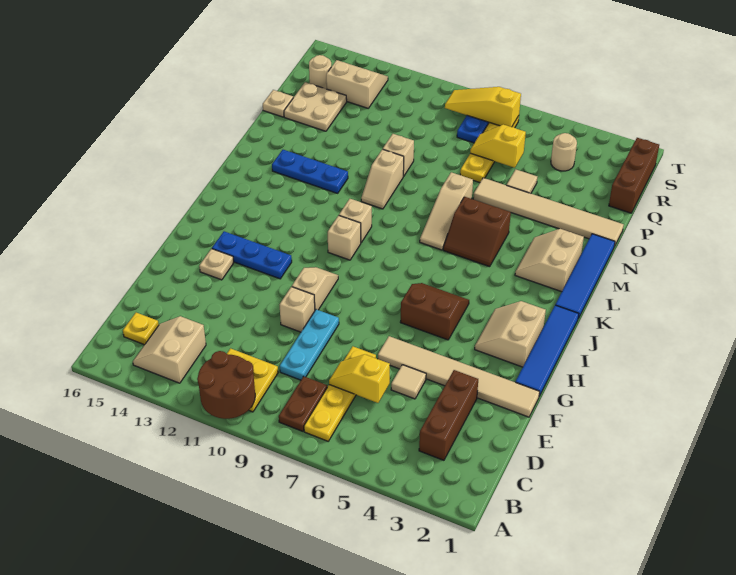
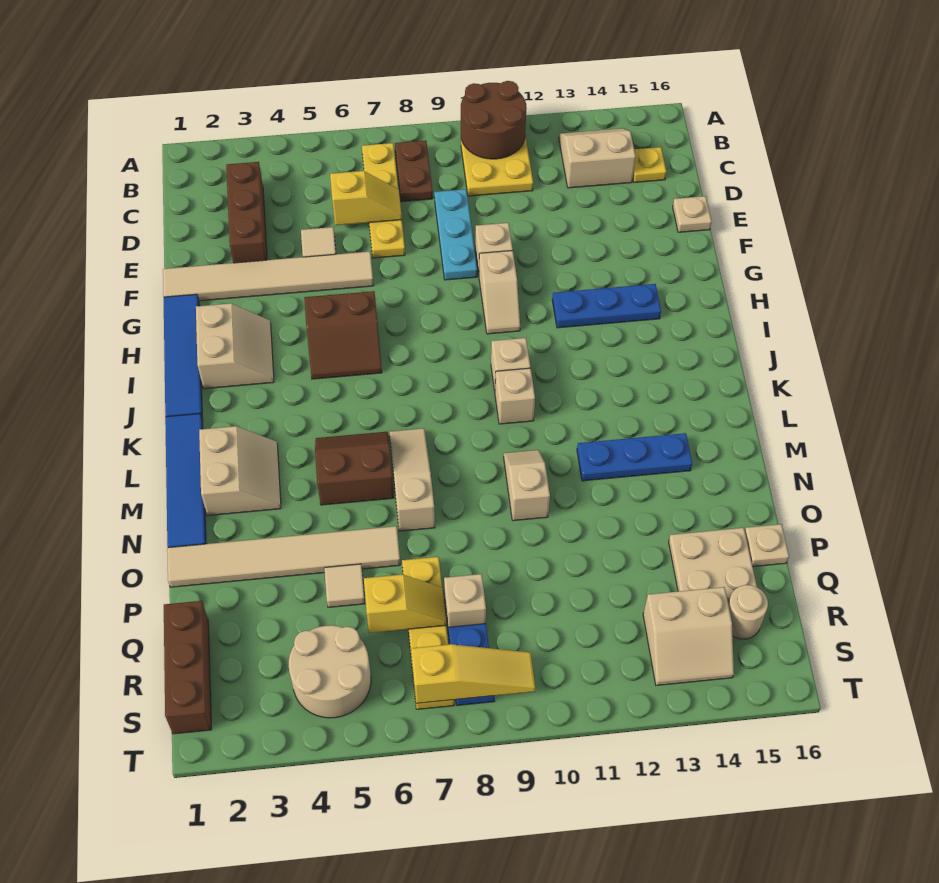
tan slope B13:C14 level 1 top 13 -> tan slope B13:C14 level 1 top C
tan plate G14 level 1 -> tan plate E16 level 1
tan brick O10 level 1 -> tan brick Q8 level 1
tan round brick R4 level 1 -> tan round brick R4:S5 level 1

